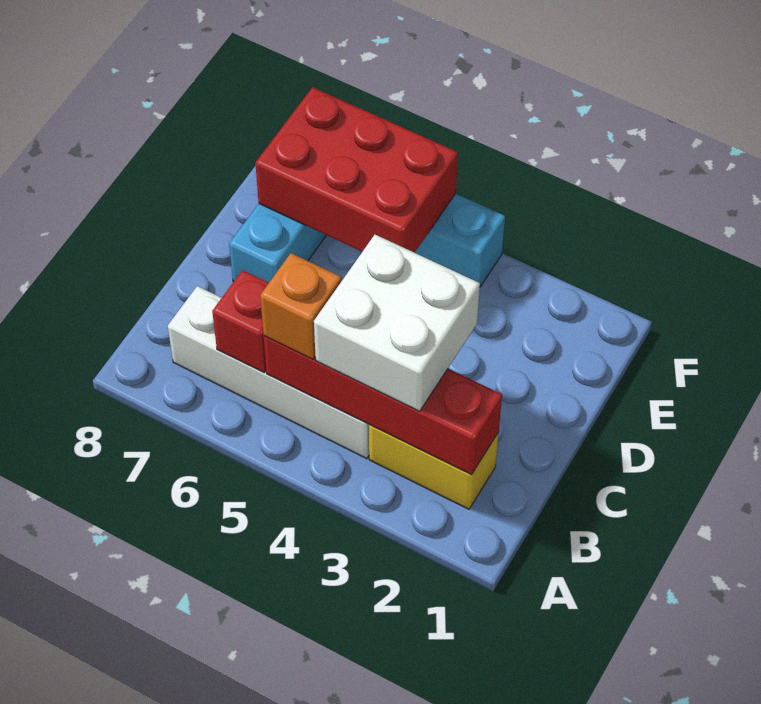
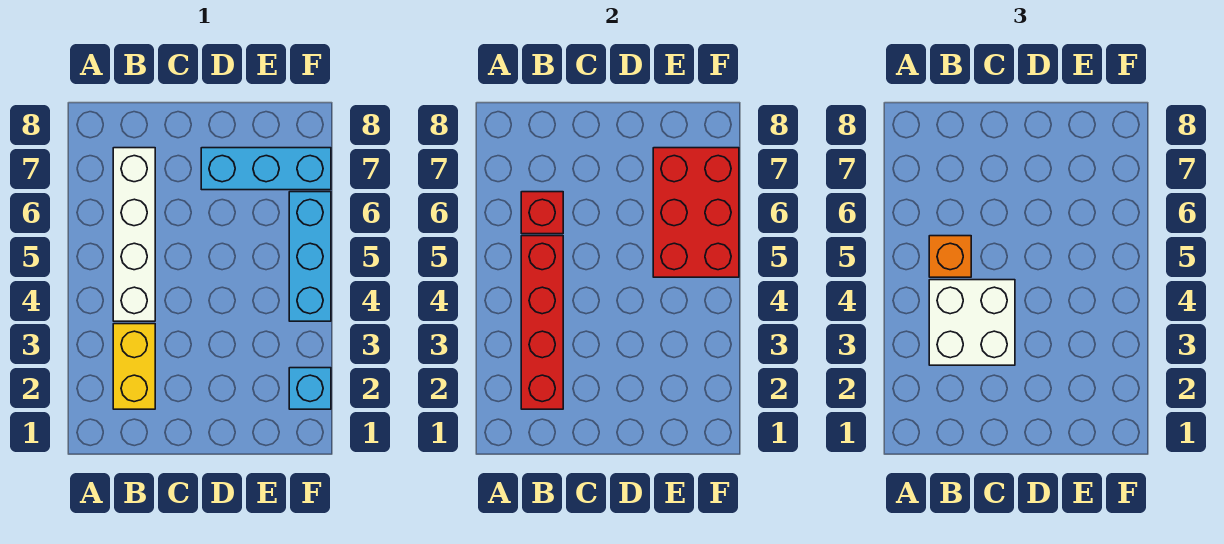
none -> cyan brick F2 level 1

